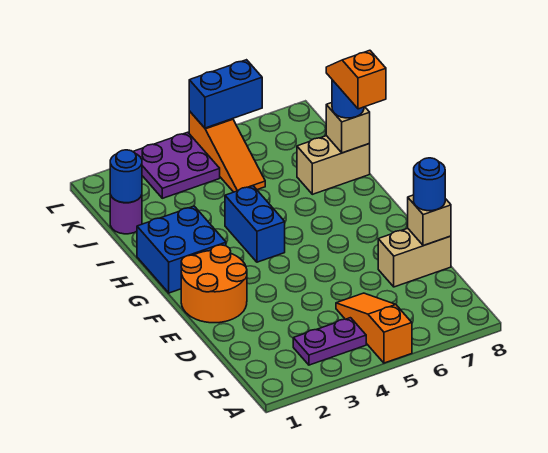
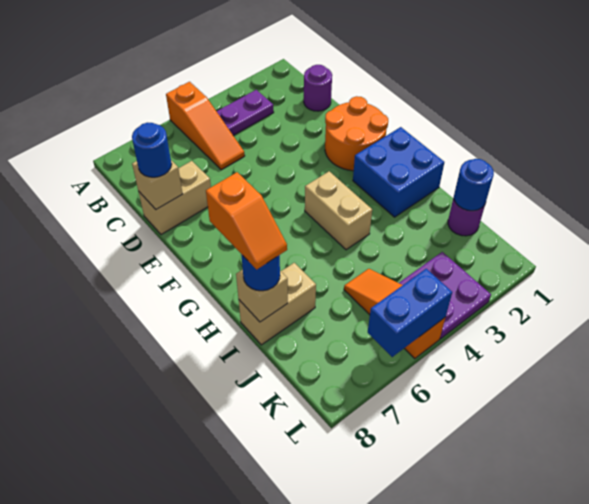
none -> purple round brick C1 level 1
blue brick G4:H4 level 1 -> tan brick G4:H4 level 1

